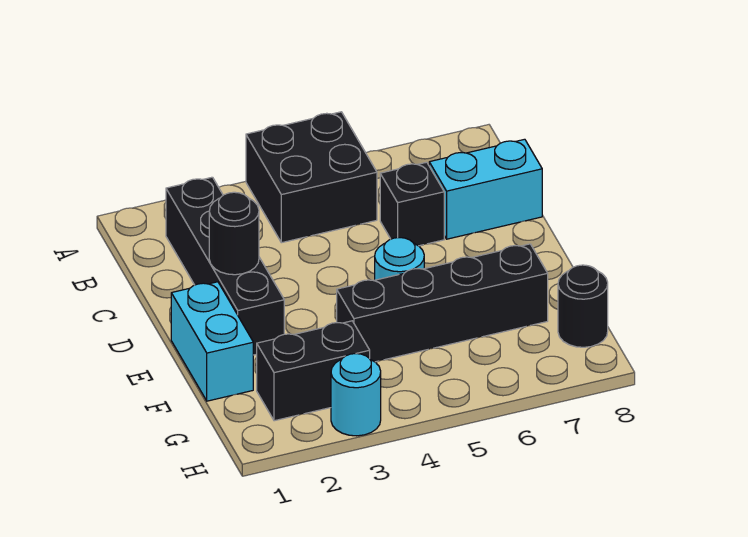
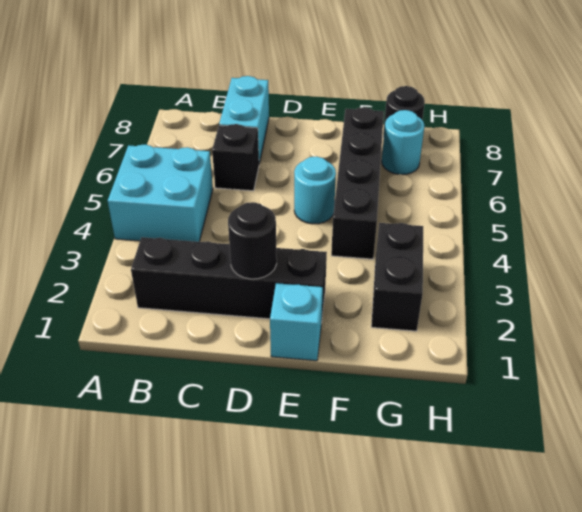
black brick A4:B5 level 1 -> cyan brick A4:B5 level 1
cyan brick E1:F1 level 1 -> cyan brick E1 level 1
cyan round brick H3 level 1 -> cyan round brick G7 level 1

